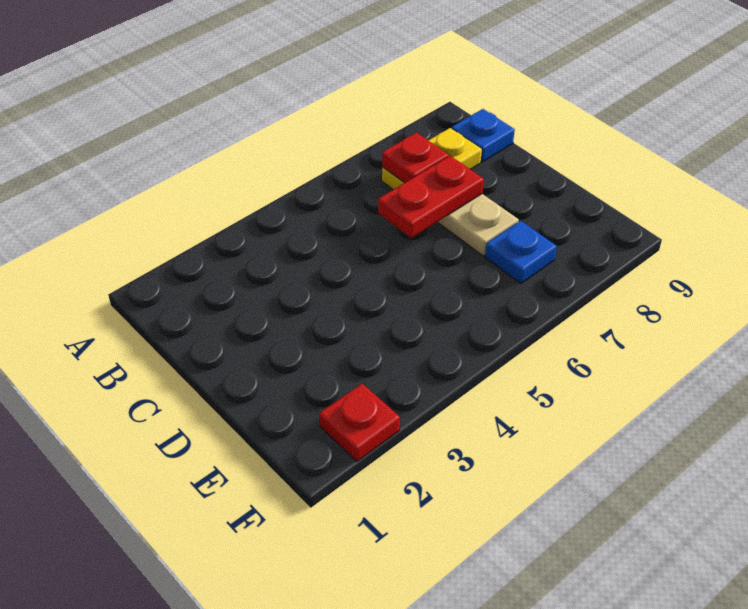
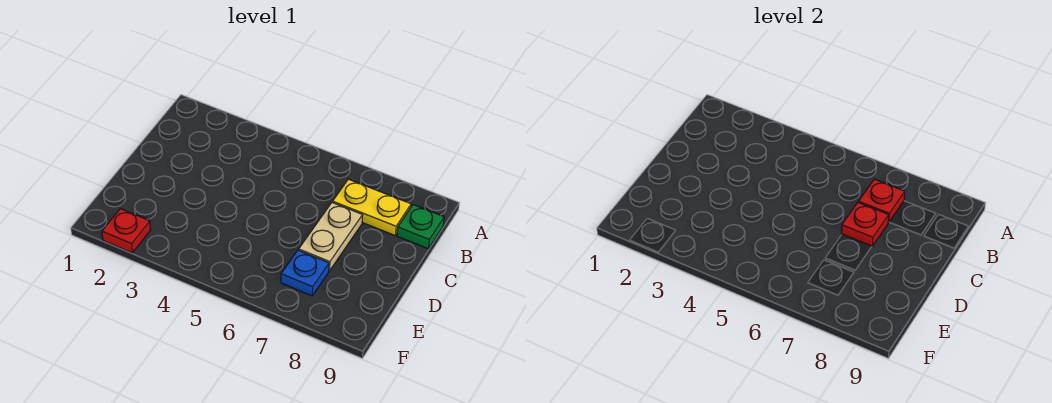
blue plate B9 level 1 -> green plate B9 level 1
red plate C6:C7 level 2 -> red plate C7 level 2

